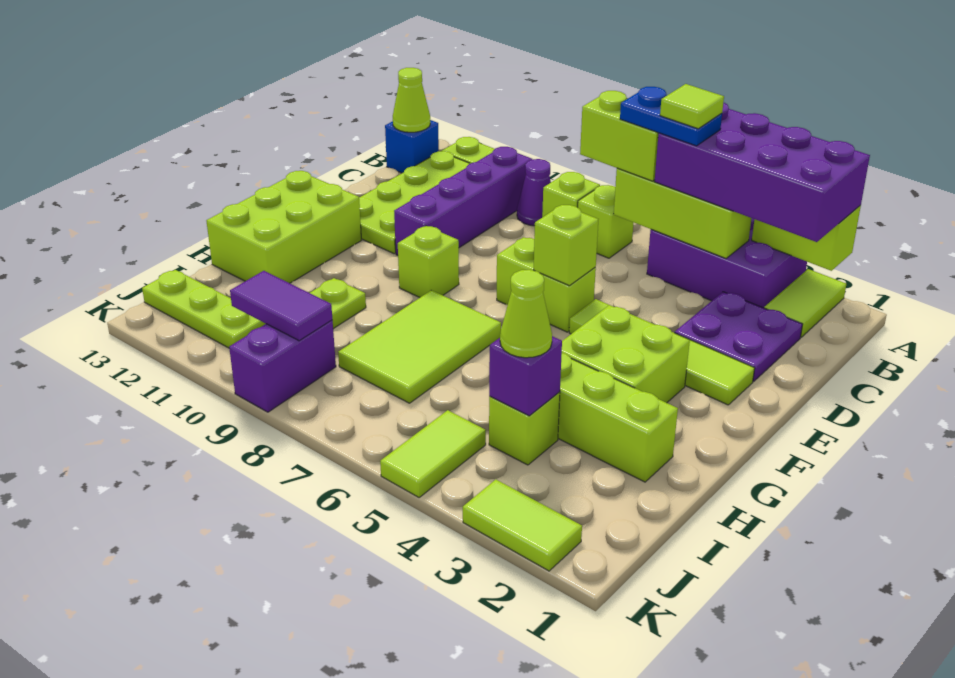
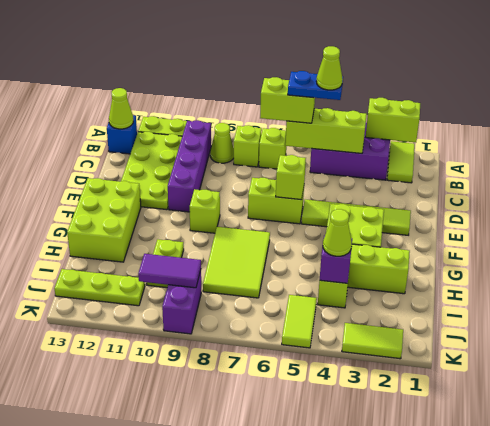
purple brick A2:B5 level 3 -> none
lime tile B5 level 5 -> lime cone B5 level 5
purple cone B9 level 1 -> lime cone B9 level 1
purple plate C2:D3 level 1 -> none

